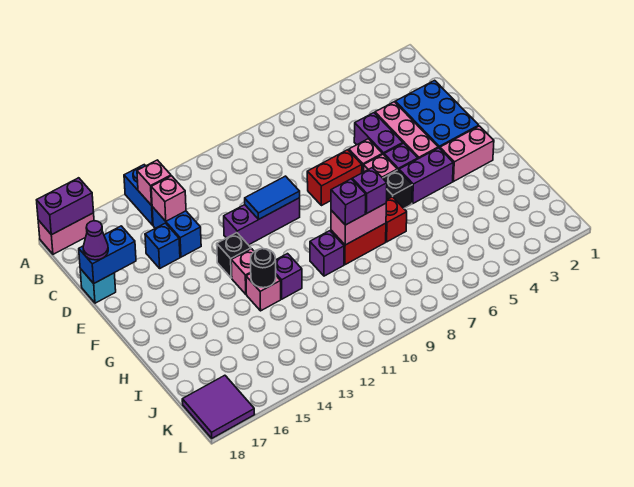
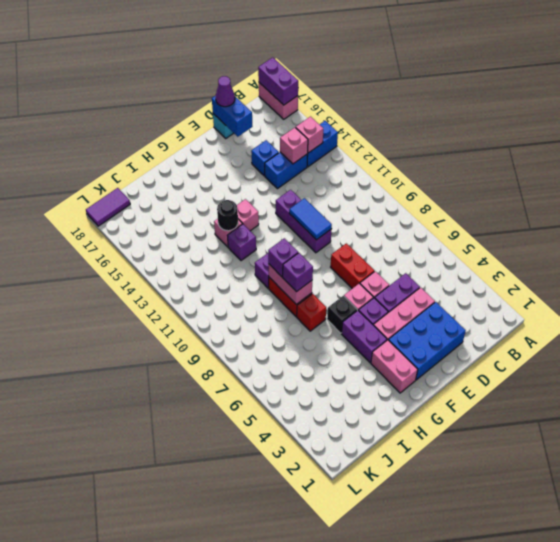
black brick F13 level 1 -> none
purple tile K17:L18 level 1 -> purple tile K18:L18 level 1

